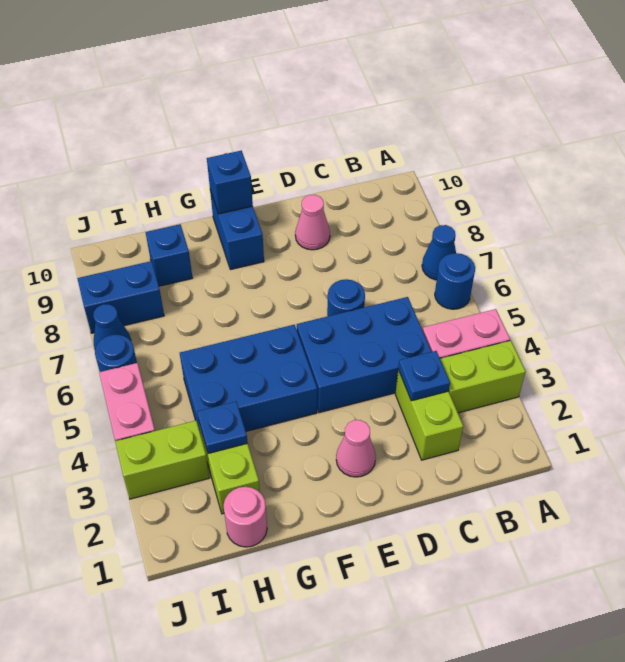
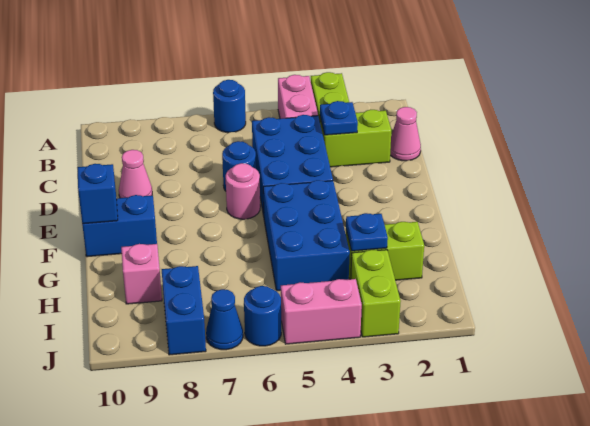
blue cone A7 level 1 -> none
pink cone E2 level 1 -> pink cone C1 level 1
pink round brick H1 level 1 -> pink round brick E6 level 1
blue brick H9 level 1 -> pink brick H9 level 1

